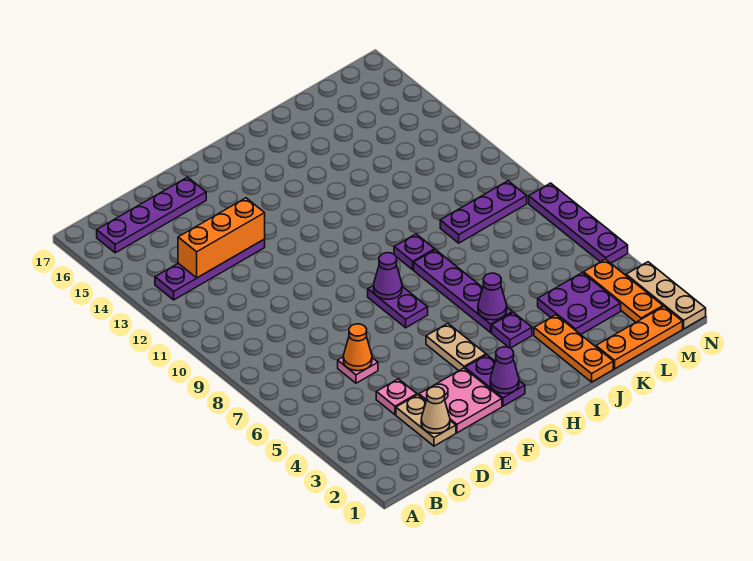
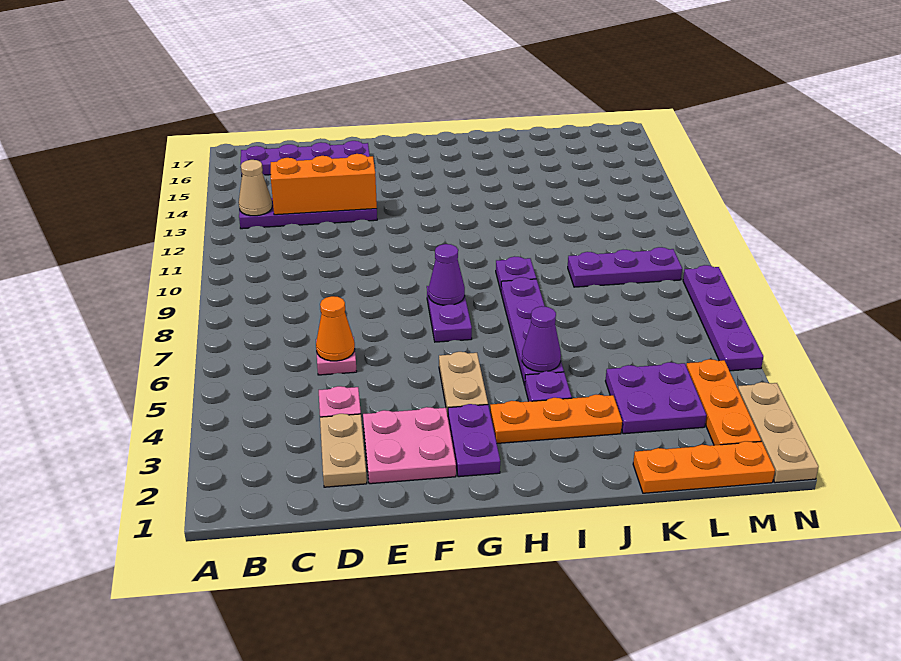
tan cone D2 level 2 -> tan cone B13 level 2
purple cone G2 level 2 -> none
orange plate J1:J3 level 1 -> orange plate H3:J3 level 1

